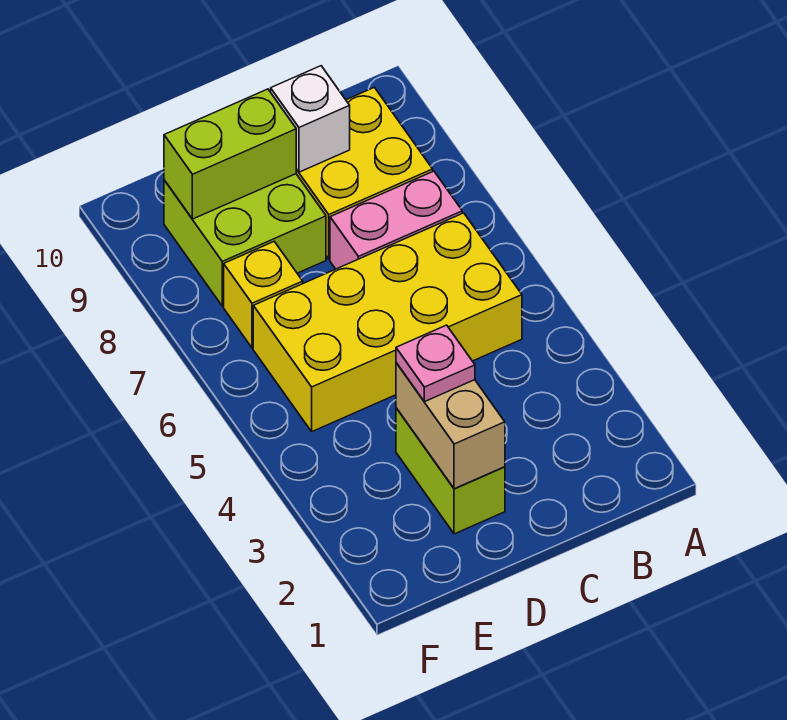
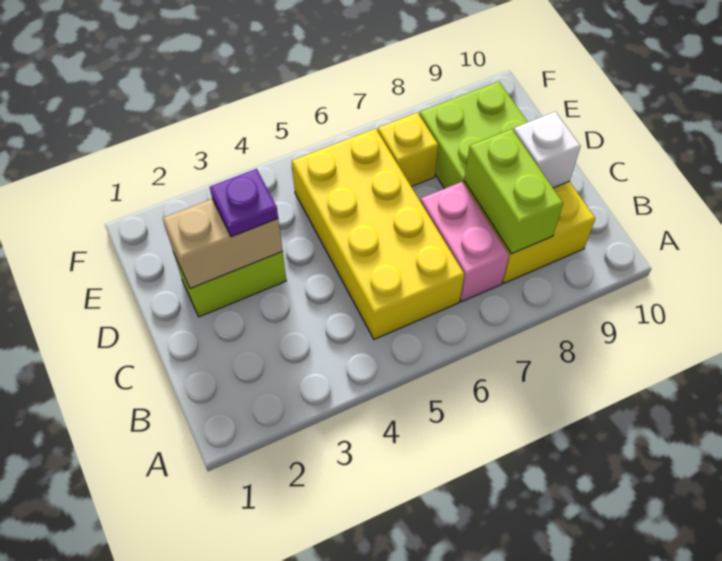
pink plate D3 level 3 -> purple plate D3 level 3
lime brick D9:E9 level 2 -> lime brick B8:C8 level 2

